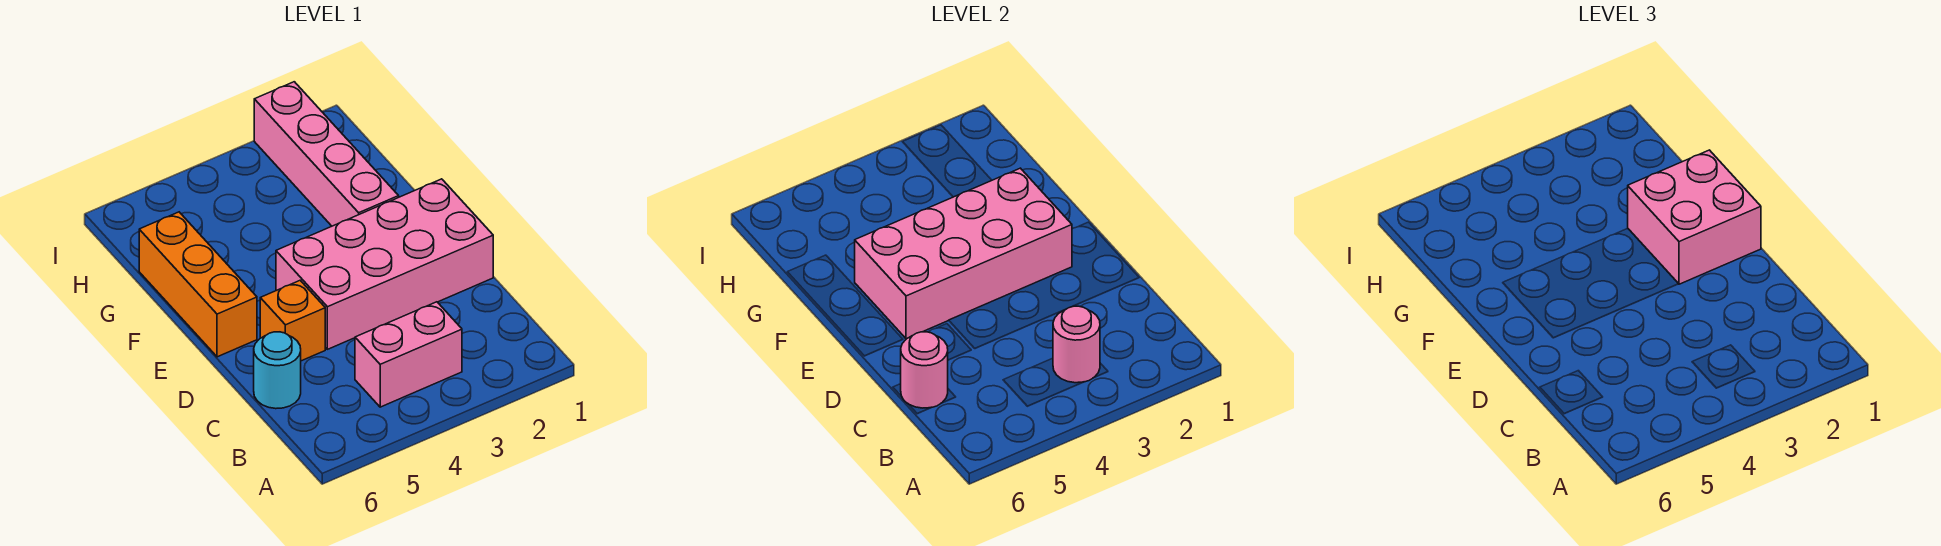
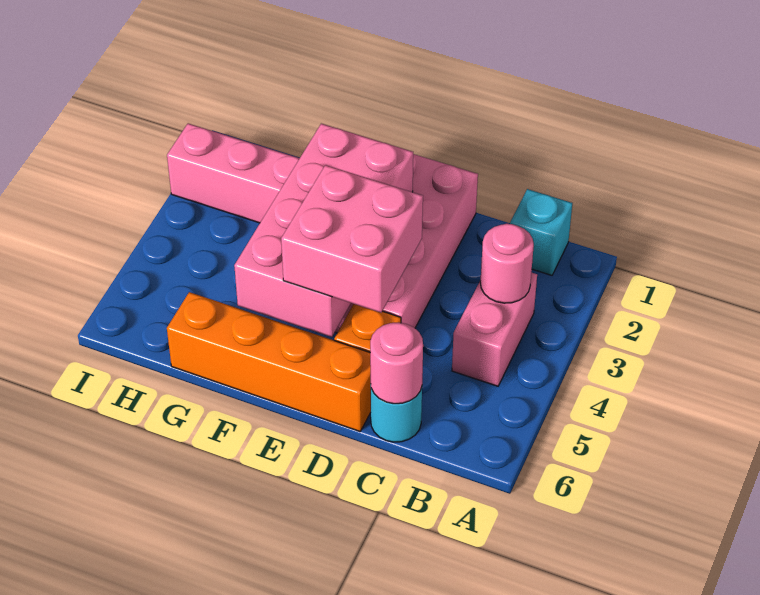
none -> cyan brick B1 level 1
pink brick E1:F2 level 3 -> pink brick D4:E5 level 3
orange brick E6:G6 level 1 -> orange brick D6:G6 level 1

